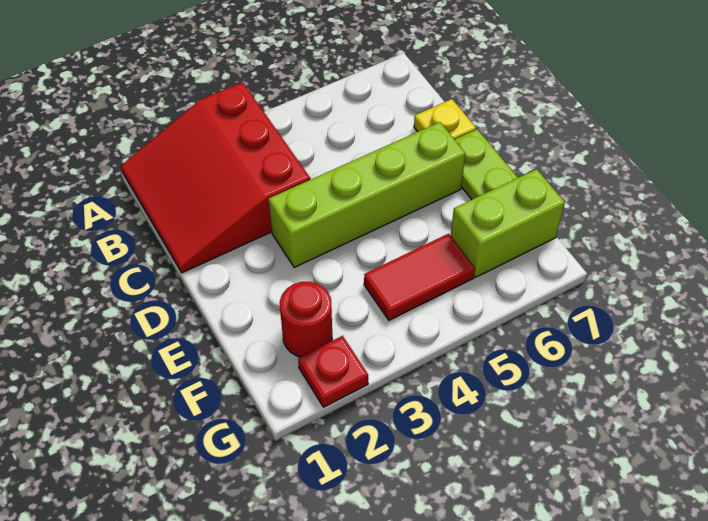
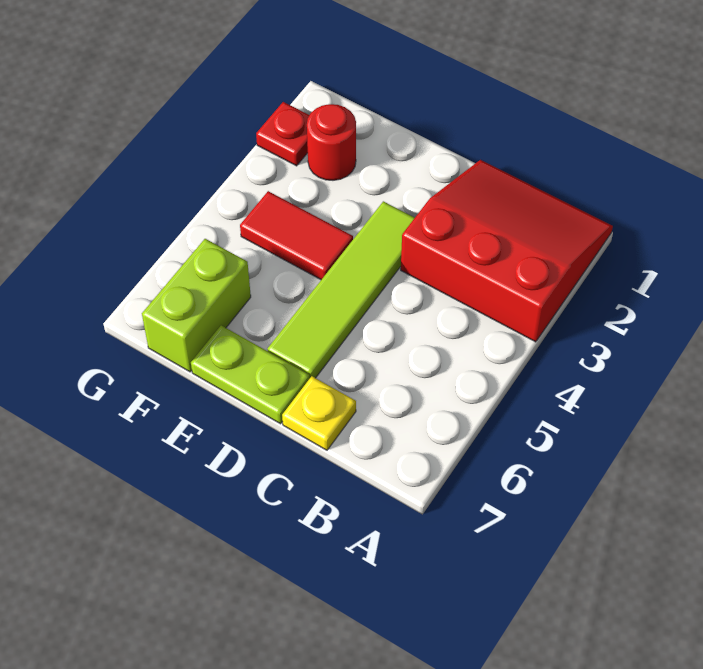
lime brick D3:D6 level 1 -> lime tile D3:D6 level 1
red tile F4:F5 level 1 -> red tile E4:F4 level 1

